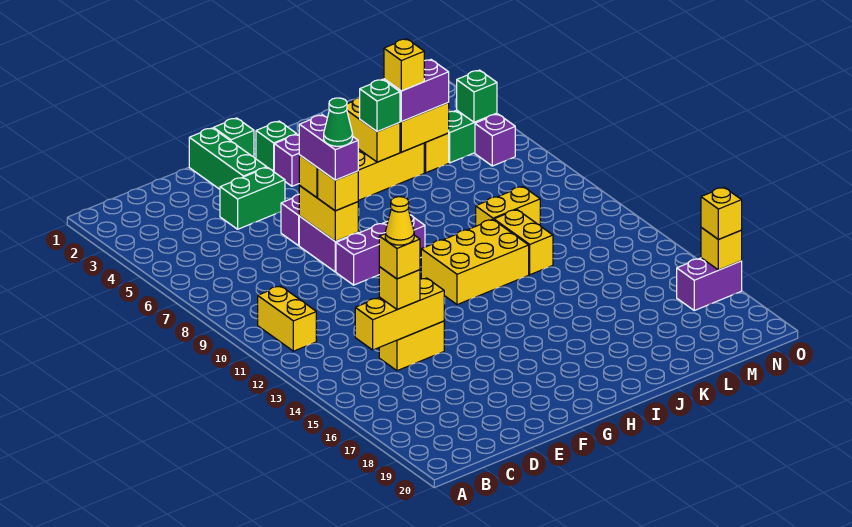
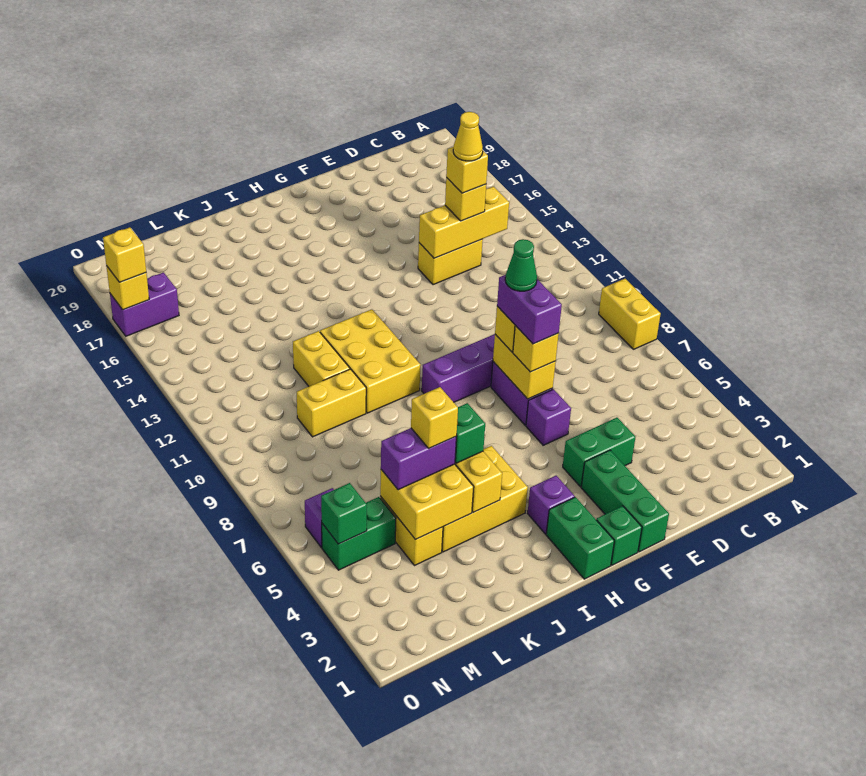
yellow brick B10:B11 level 1 -> yellow brick A8:A9 level 1
green brick H2 level 1 -> green brick H1:H2 level 1
yellow brick H11:J12 level 1 -> yellow brick I10:J12 level 1

